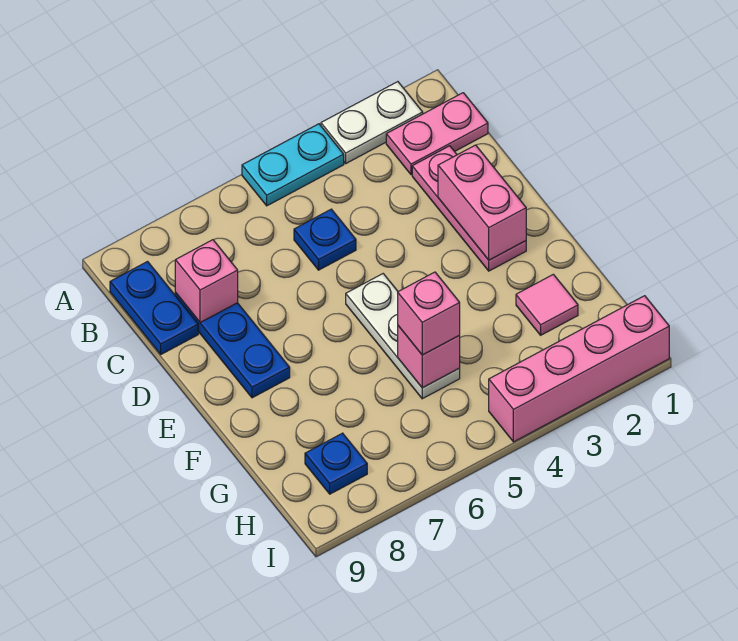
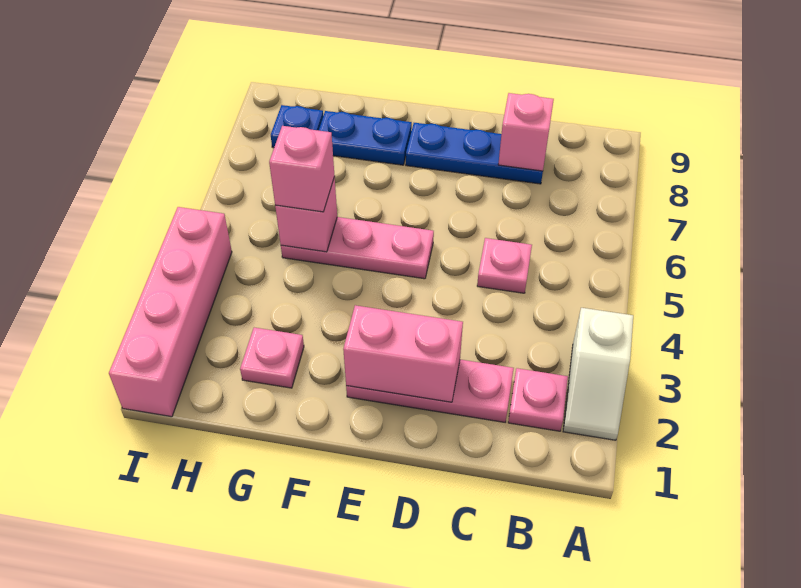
white plate A2:A3 level 1 -> white slope A2:A3 level 1 top 3
cyan plate A4:A5 level 1 -> none
pink plate B1:B2 level 1 -> pink plate B2 level 1
blue plate B9:C9 level 1 -> blue plate F8:G8 level 1
blue plate C5 level 1 -> pink plate C5 level 1
white plate E5:G5 level 1 -> pink plate E5:G5 level 1
pink tile G2 level 1 -> pink plate G2 level 1

